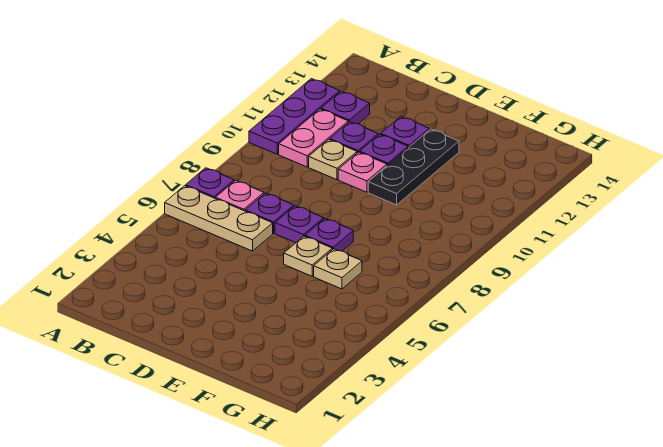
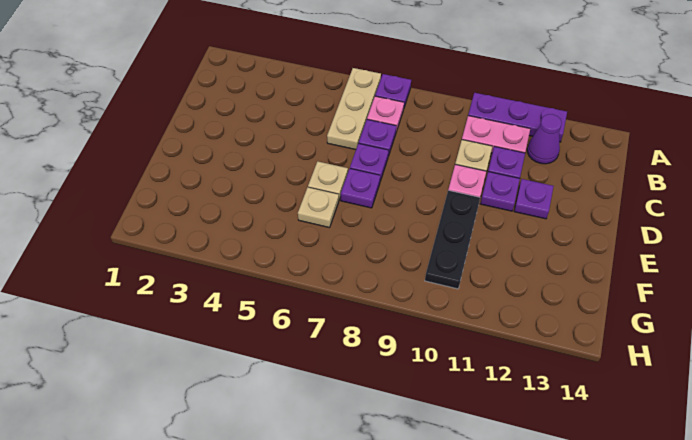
purple plate B12 level 1 -> purple cone B12 level 1
black plate E10:E12 level 1 -> black plate E10:G10 level 1

